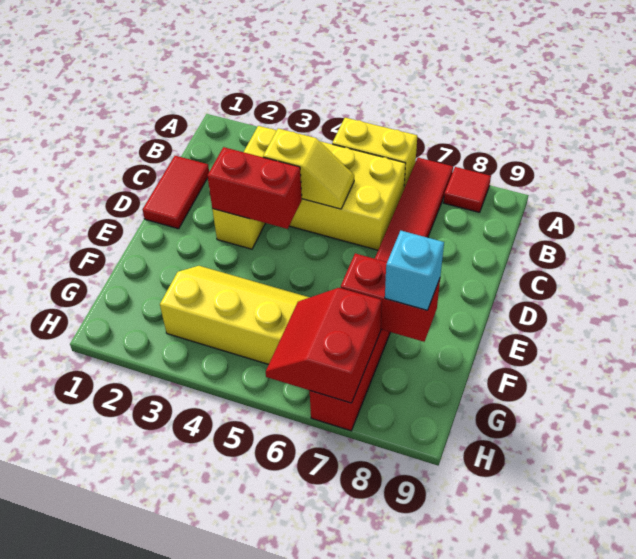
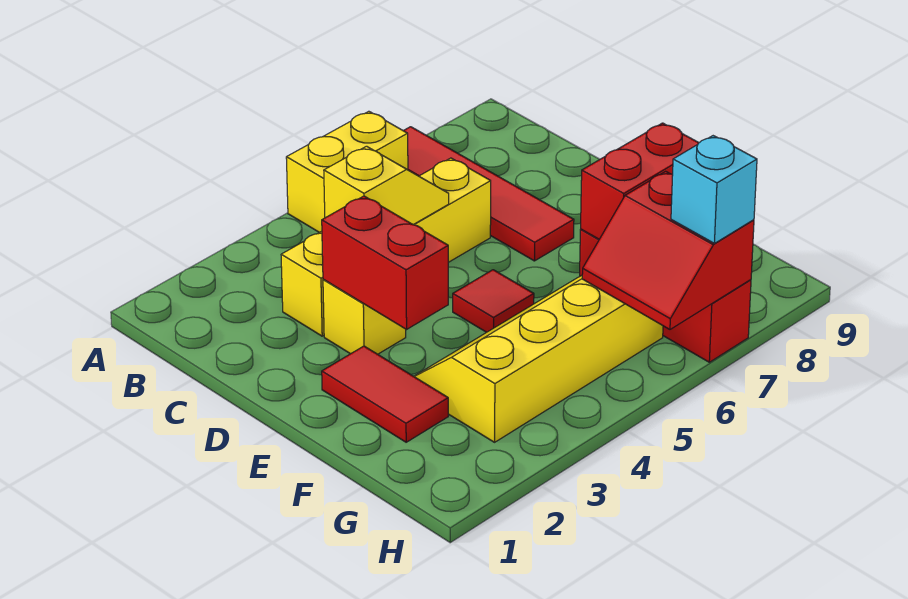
red tile A8 level 1 -> red tile E5 level 1
yellow brick B3:C6 level 1 -> yellow brick C3:C6 level 1
red tile C1:D1 level 1 -> red tile E2:F2 level 1
red brick D3:D4 level 2 -> red brick D3:E3 level 2
cyan brick F8 level 3 -> cyan brick H7 level 3

